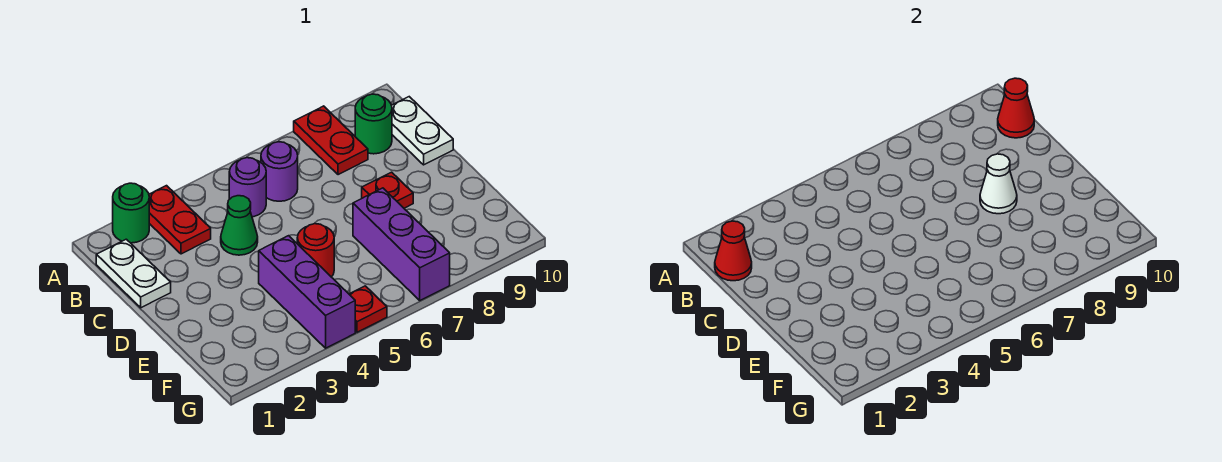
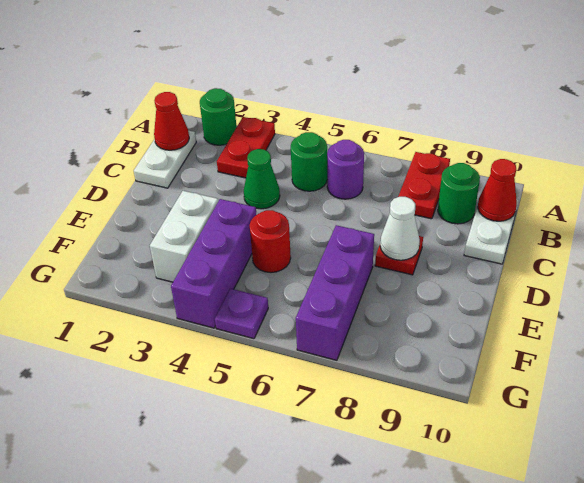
purple round brick B5 level 1 -> green round brick B5 level 1
none -> white brick E3:F3 level 1
red plate G5 level 1 -> purple plate G5 level 1

